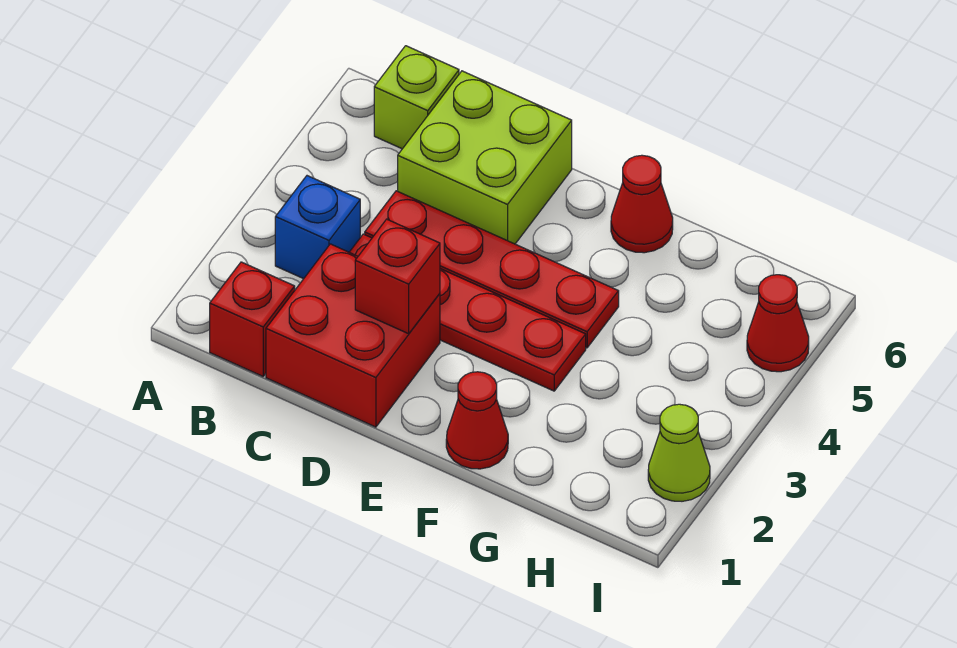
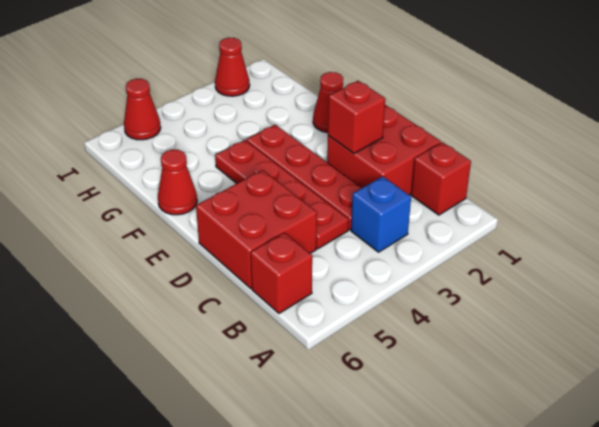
lime brick B6 level 1 -> red brick B6 level 1
lime brick C5:D6 level 1 -> red brick C5:D6 level 1
lime cone I2 level 1 -> red cone I2 level 1

